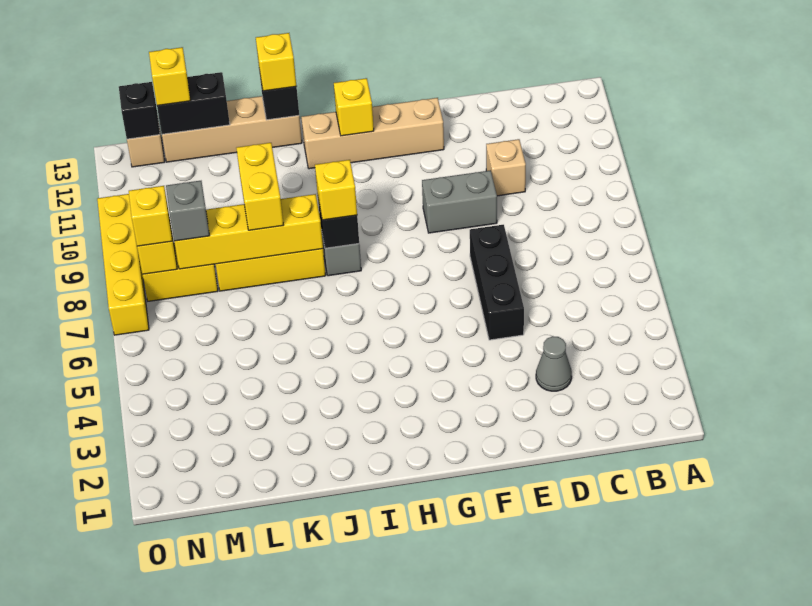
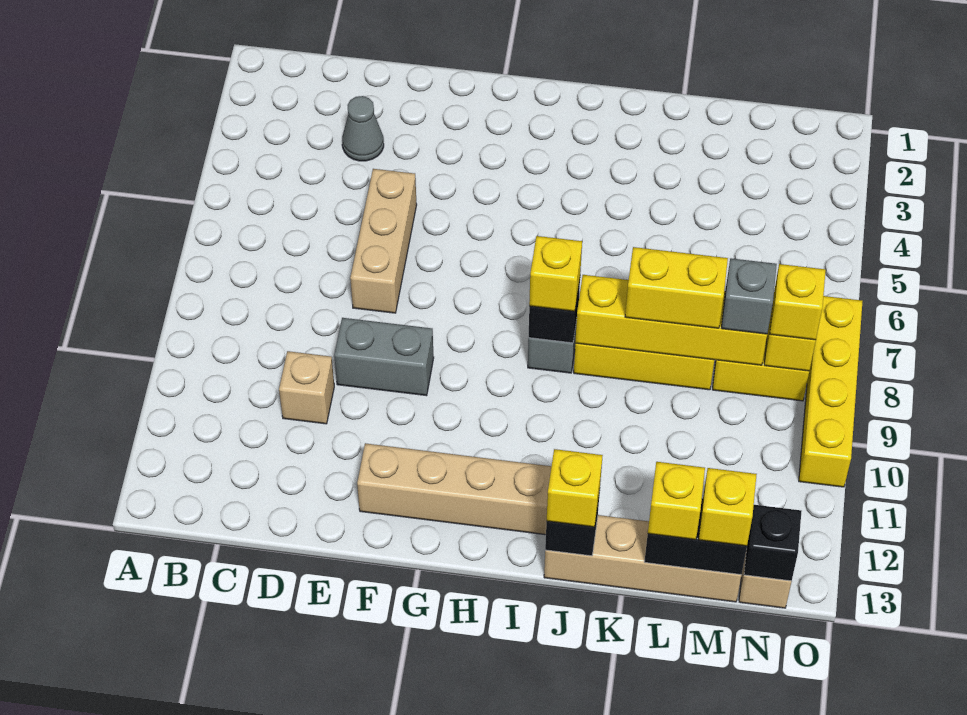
black brick E5:E7 level 1 -> tan brick E5:E7 level 1
yellow brick H12 level 2 -> yellow brick L13 level 3
yellow brick K8:K9 level 3 -> yellow brick K8:L8 level 3

